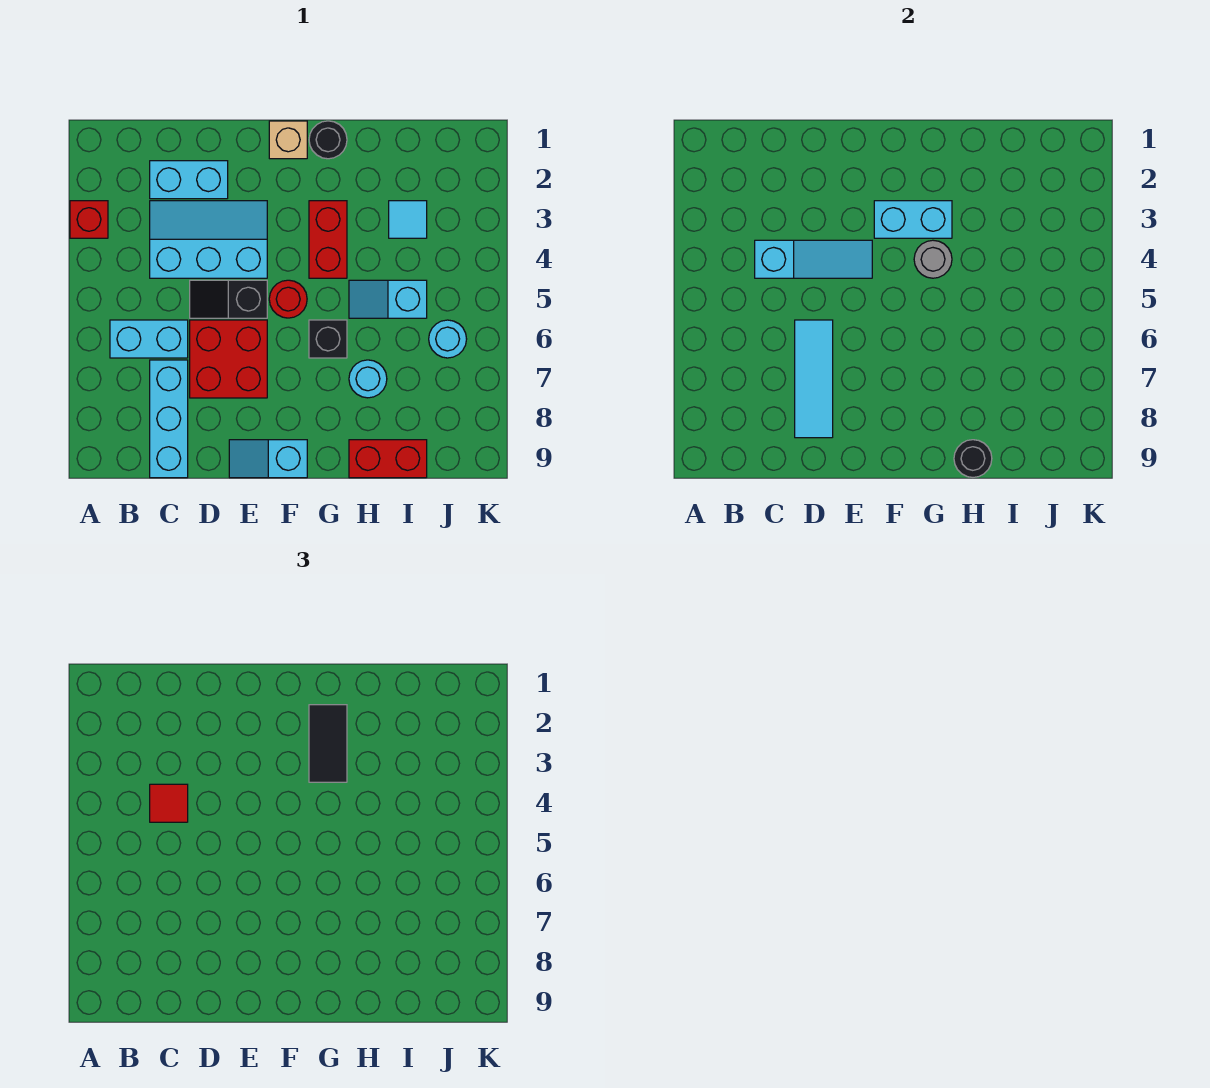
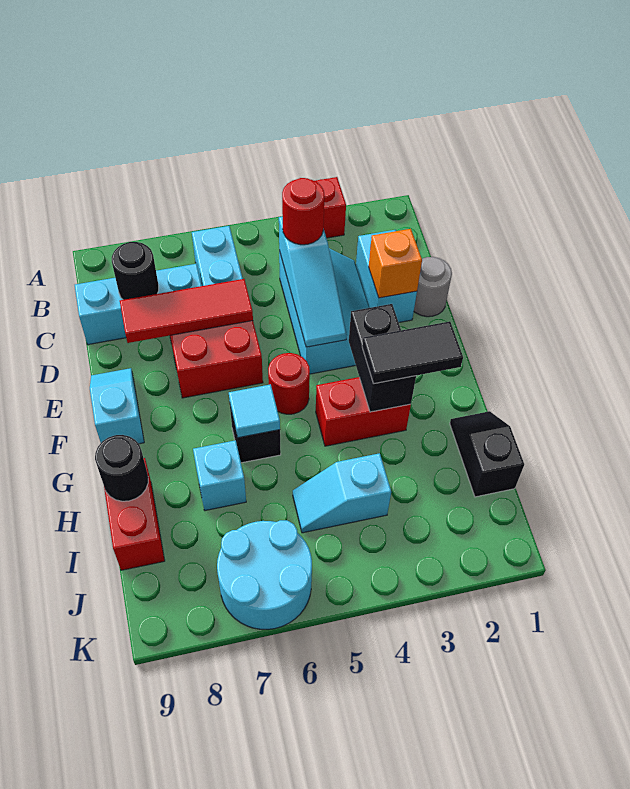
red tile C4 level 3 -> red round brick C4 level 3
none -> orange brick D2 level 2
black slope D5:E5 level 1 top E -> black slope H1:I1 level 1 top I
cyan tile D6:D8 level 2 -> red tile D6:D8 level 2
tan brick F1 level 1 -> none
cyan brick F3:G3 level 2 -> black brick F3:G3 level 2
black round brick G1 level 1 -> black round brick C8 level 2
grey round brick G4 level 2 -> grey round brick D1 level 1
cyan slope H5:I5 level 1 top I -> cyan slope I4:I5 level 1 top 4
cyan round brick H7 level 1 -> cyan brick H7 level 1
cyan tile I3 level 1 -> cyan tile G6 level 2
cyan round brick J6 level 1 -> cyan round brick J6:K7 level 1

